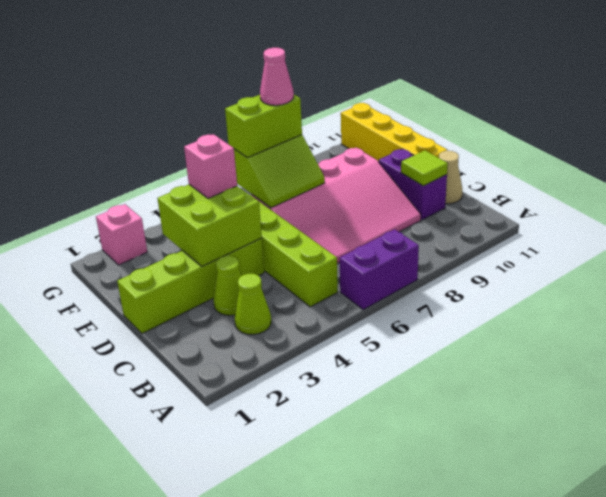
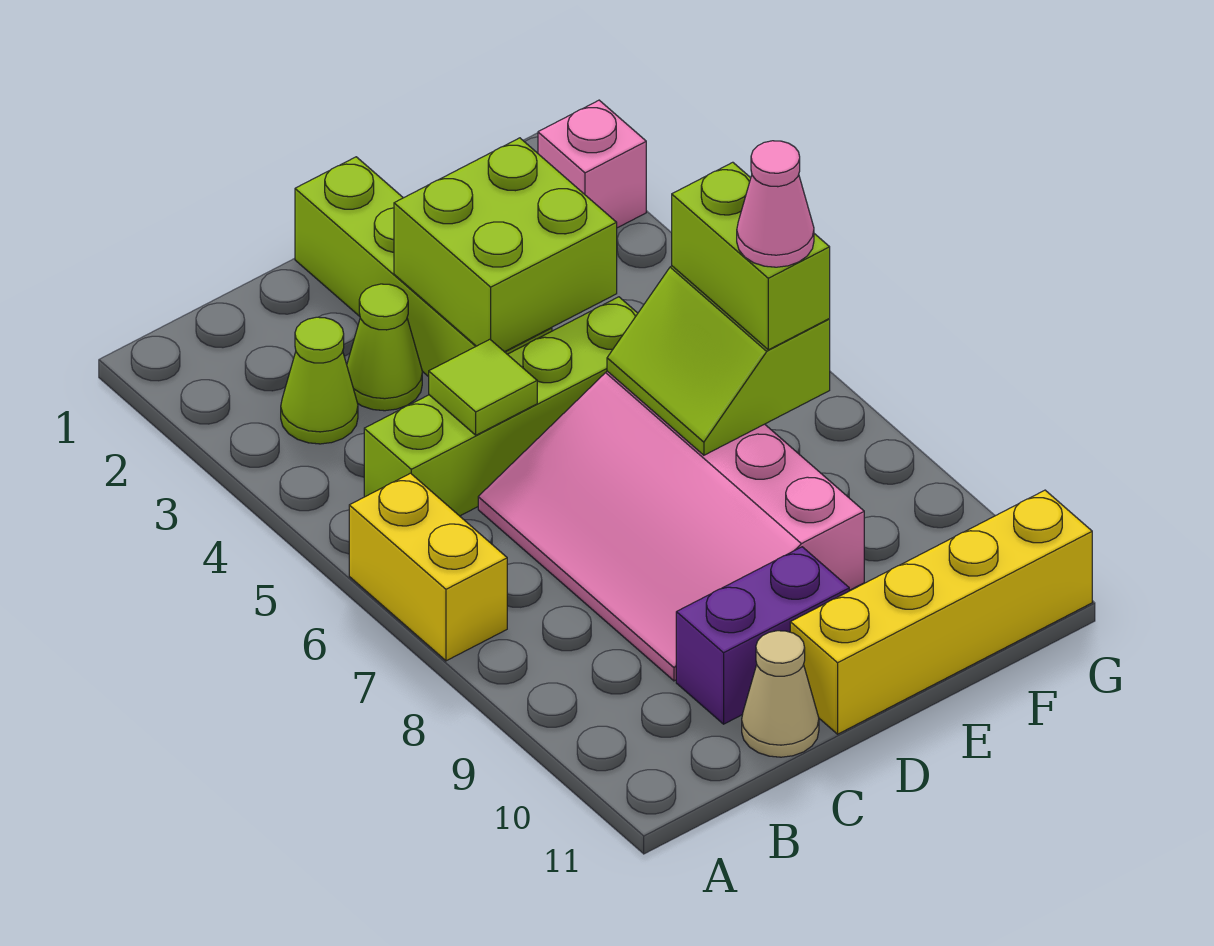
purple brick A6:A7 level 1 -> yellow brick A6:A7 level 1
lime tile C10 level 2 -> lime tile C5 level 2
pink brick E4 level 3 -> none

